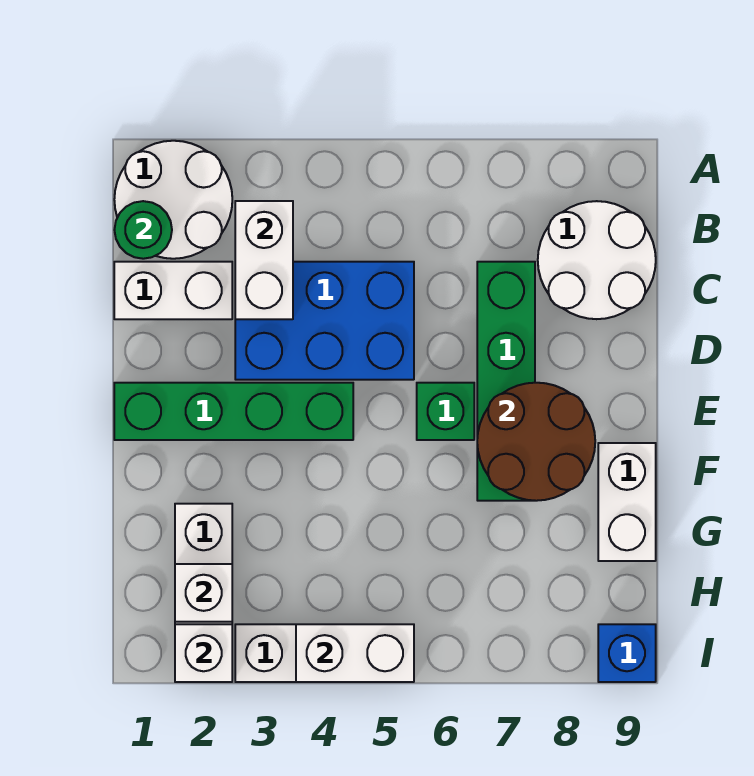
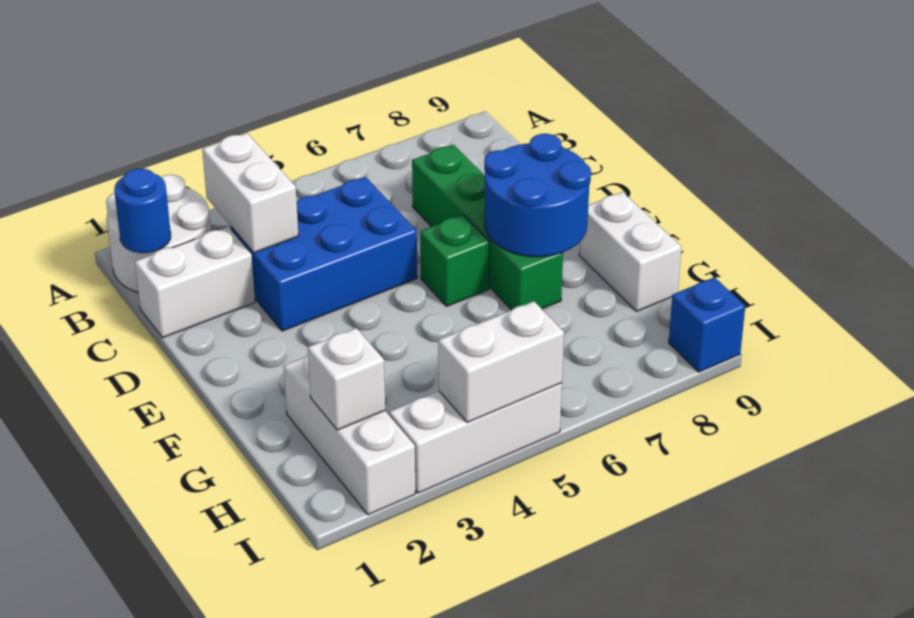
green round brick B1 level 2 -> blue round brick B1 level 2
white round brick B8:C9 level 1 -> none
green brick E1:E4 level 1 -> none
brown round brick E7:F8 level 2 -> blue round brick E7:F8 level 2
white brick I2 level 2 -> none

